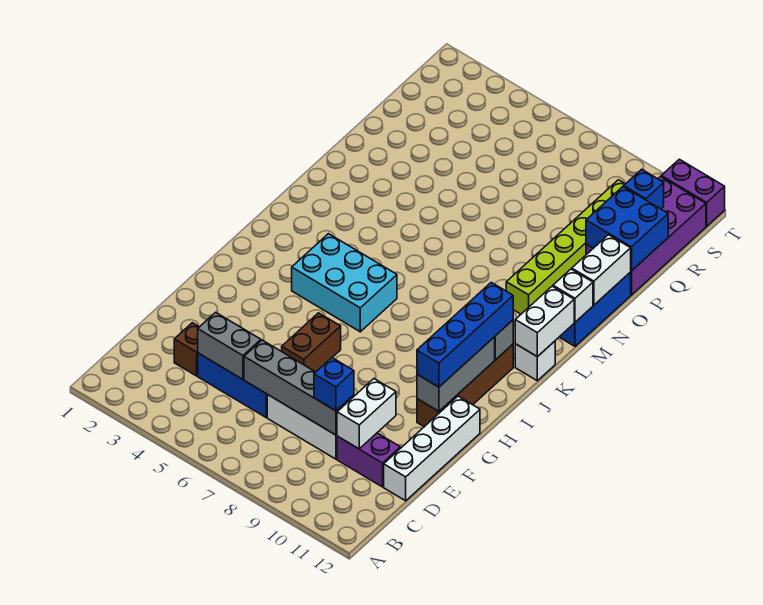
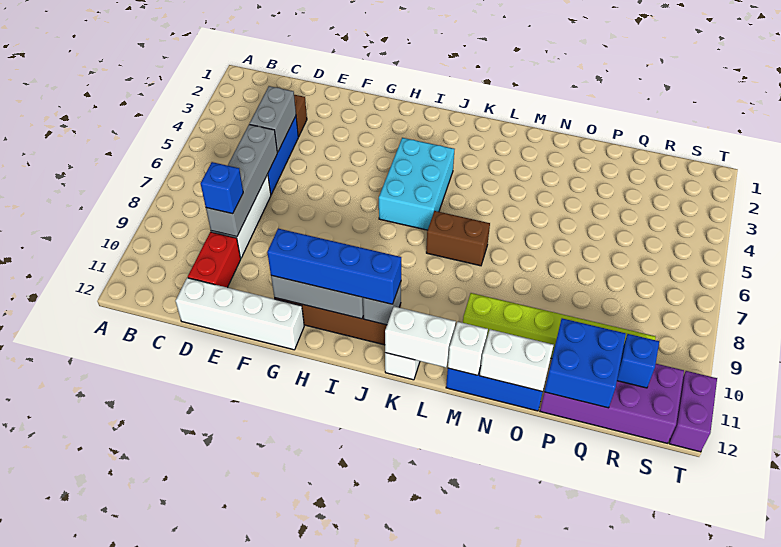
purple brick D10:D11 level 1 -> red brick D10:D11 level 1
white brick D10:E10 level 2 -> none
brown brick F6:G6 level 1 -> brown brick K7:L7 level 1

